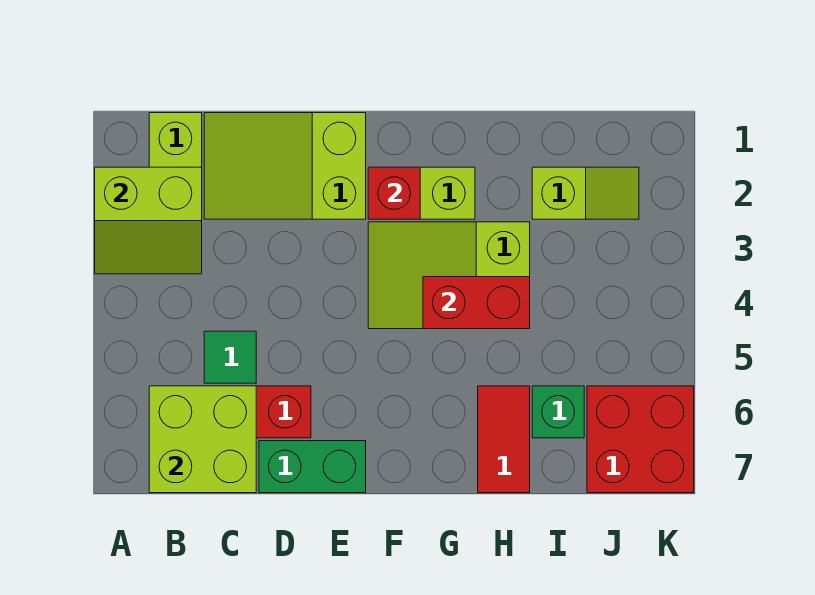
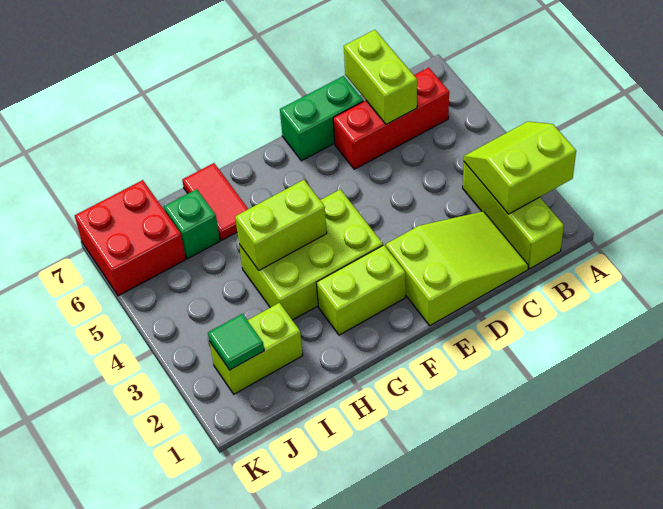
lime brick B6:C7 level 2 -> lime brick C6:C7 level 2
green tile C5 level 1 -> green tile J2 level 2
red brick F2 level 2 -> none
lime slope F3:H4 level 1 top H -> lime brick F3:H4 level 1
red brick G4:H4 level 2 -> lime brick G4:H4 level 2
lime slope I2:J2 level 1 top I -> lime brick I2:J2 level 1

